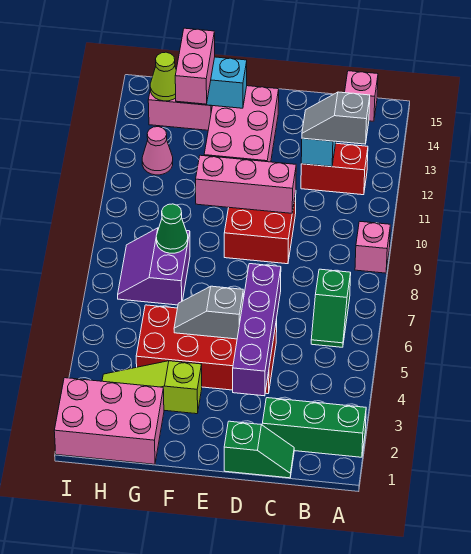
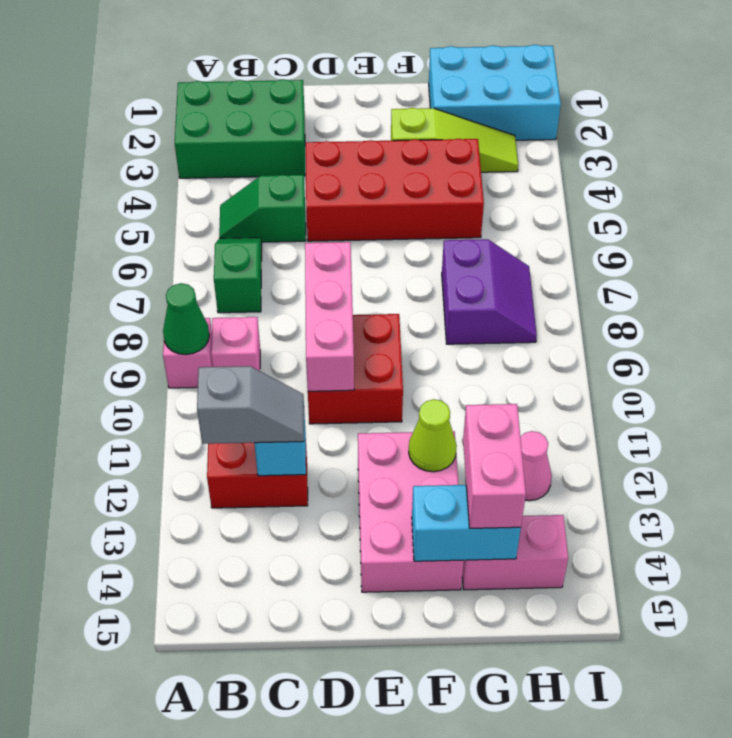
green brick A2:C2 level 1 -> green brick A2:C3 level 1
pink brick B15 level 1 -> pink brick B9 level 1
green slope C1:D1 level 1 top D -> green slope B5:C5 level 1 top C
purple brick D3:D6 level 2 -> none
pink brick D10:F10 level 2 -> pink brick D8:D10 level 2
grey slope E5:F5 level 2 top E -> none
pink brick G1:I2 level 1 -> cyan brick G1:I2 level 1
green cone G8 level 2 -> green cone A9 level 2
lime cone H14 level 2 -> lime cone F12 level 2

